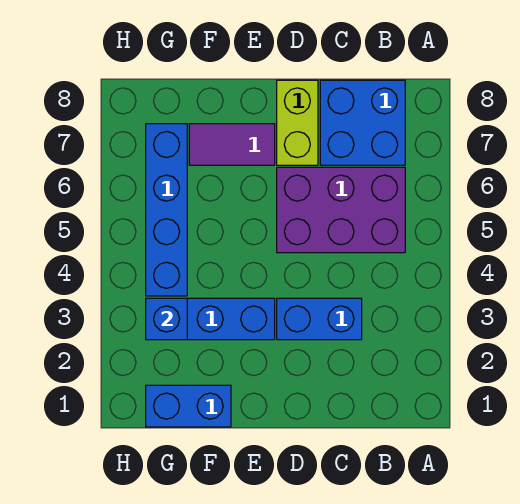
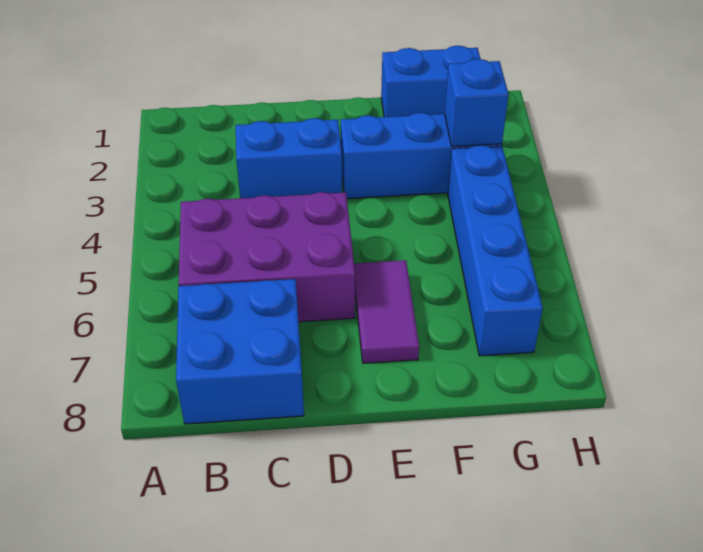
lime brick D7:D8 level 1 -> none
purple tile E7:F7 level 1 -> purple tile E6:E7 level 1

